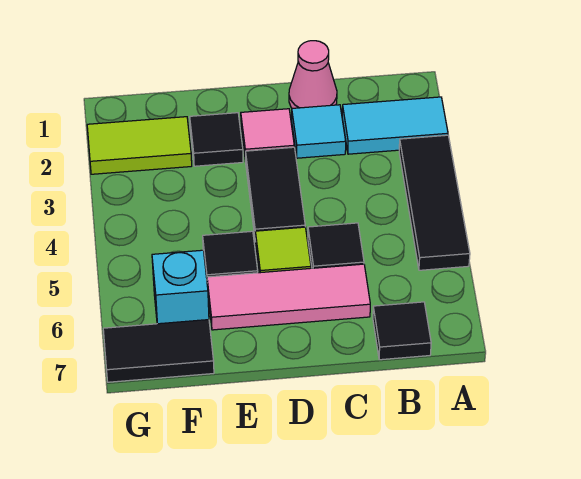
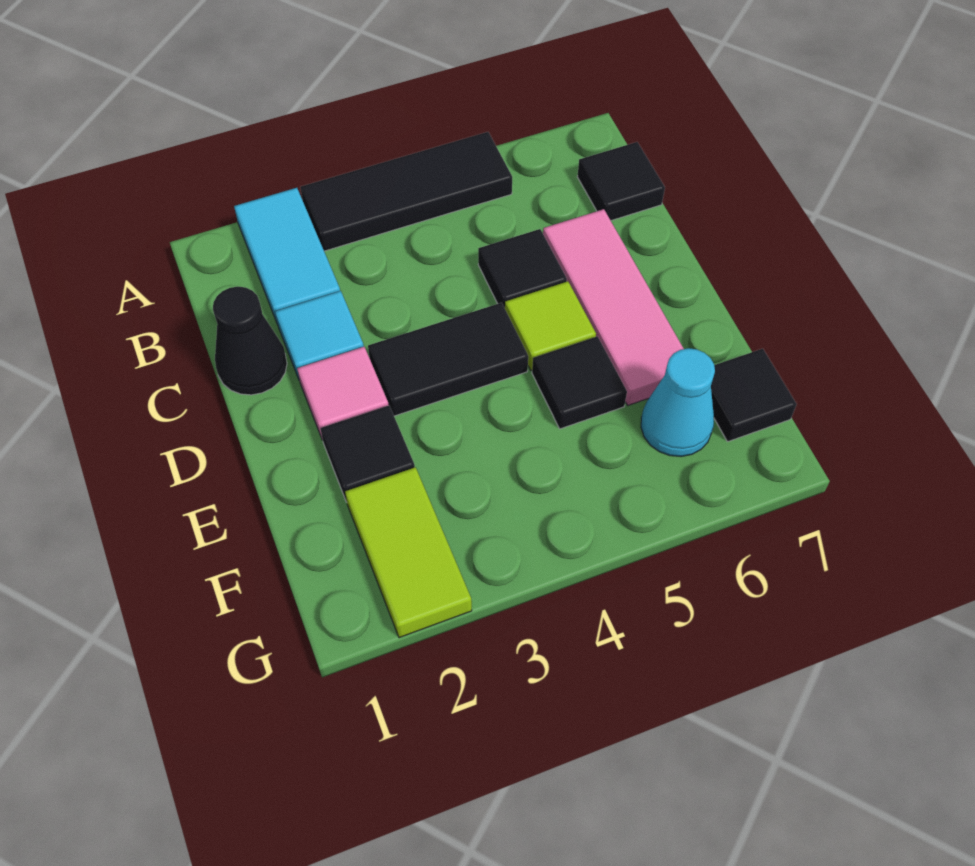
pink cone C1 level 1 -> black cone C1 level 1
cyan brick F6 level 1 -> cyan cone F6 level 1
black tile F7:G7 level 1 -> black tile F7 level 1

